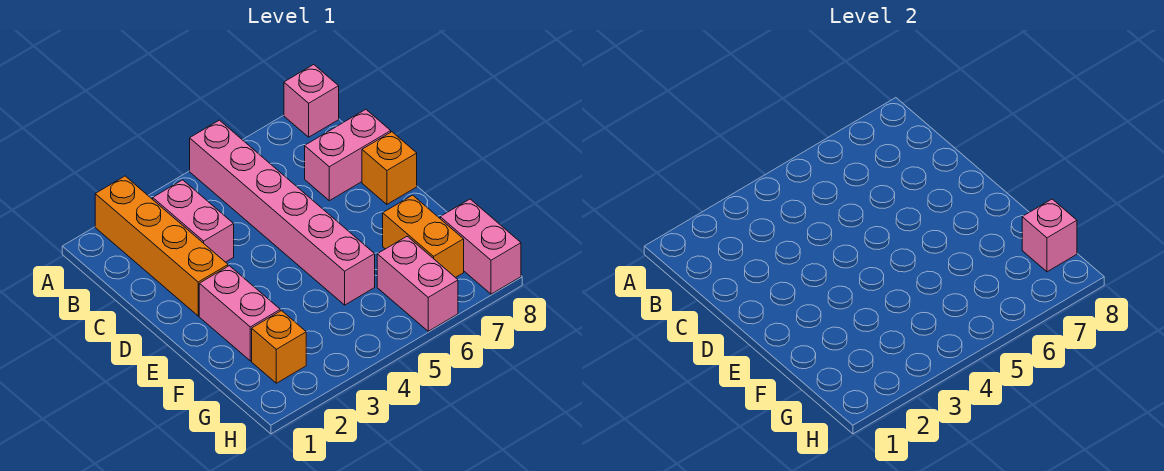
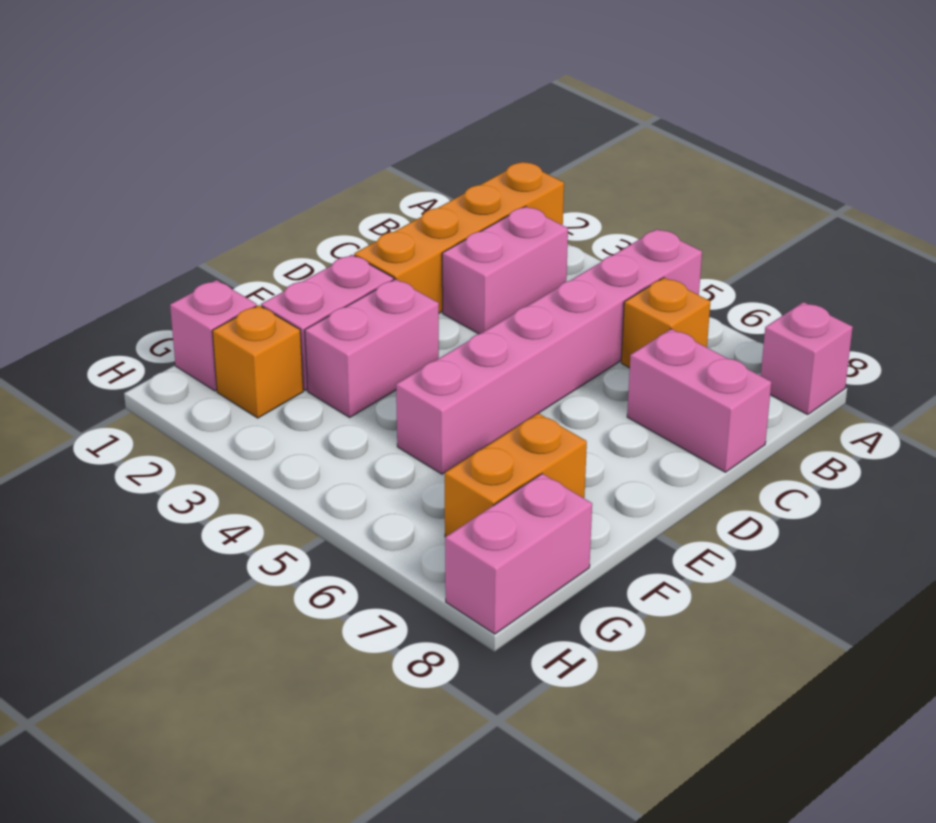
orange brick D8 level 1 -> orange brick B6 level 1
pink brick G6:H6 level 1 -> pink brick E3:F3 level 1
pink brick G8 level 2 -> pink brick G1 level 1

